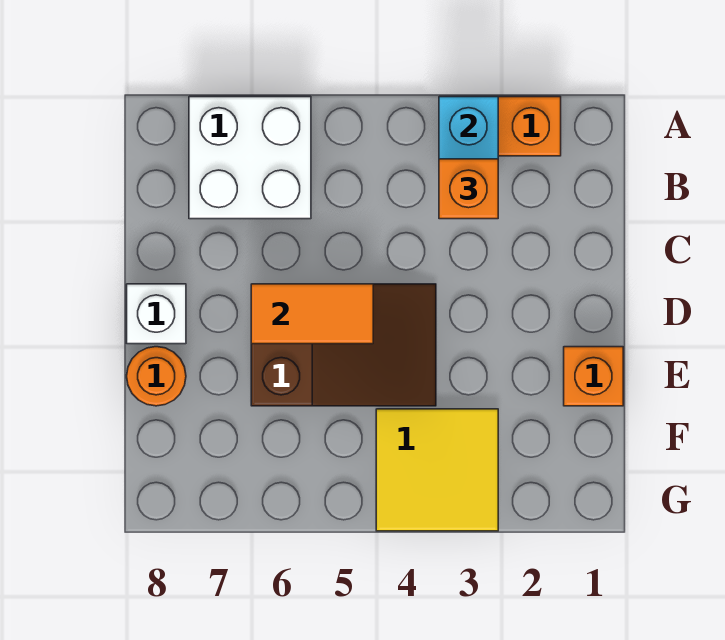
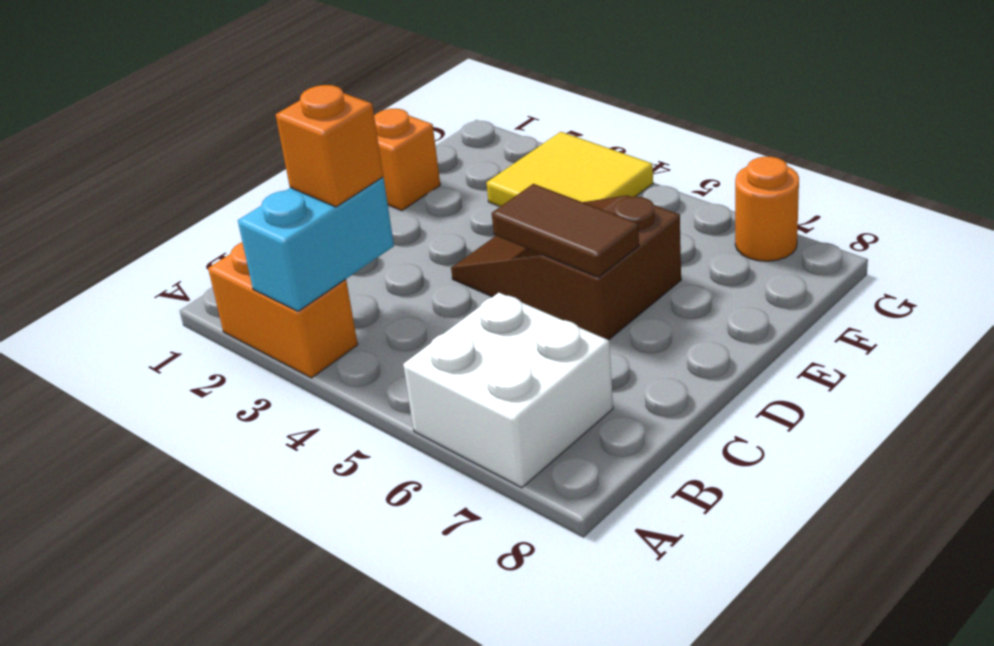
orange tile D5:D6 level 2 -> brown tile D5:D6 level 2
white brick D8 level 1 -> none
orange round brick E8 level 1 -> orange round brick G7 level 1

